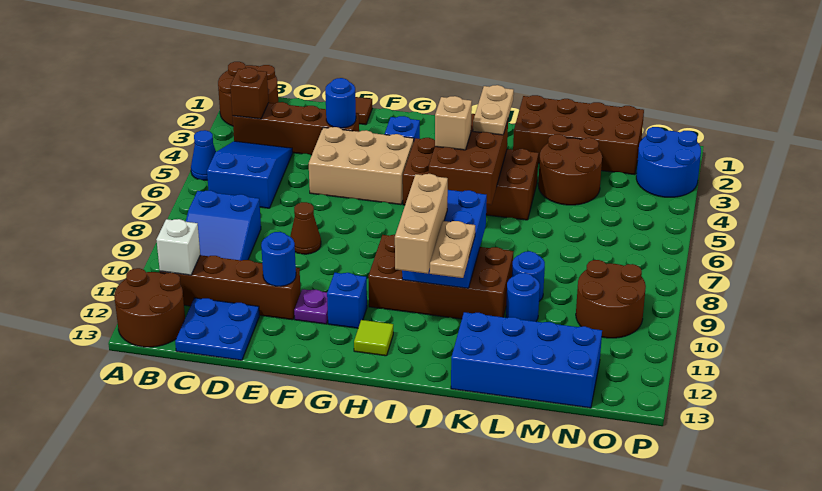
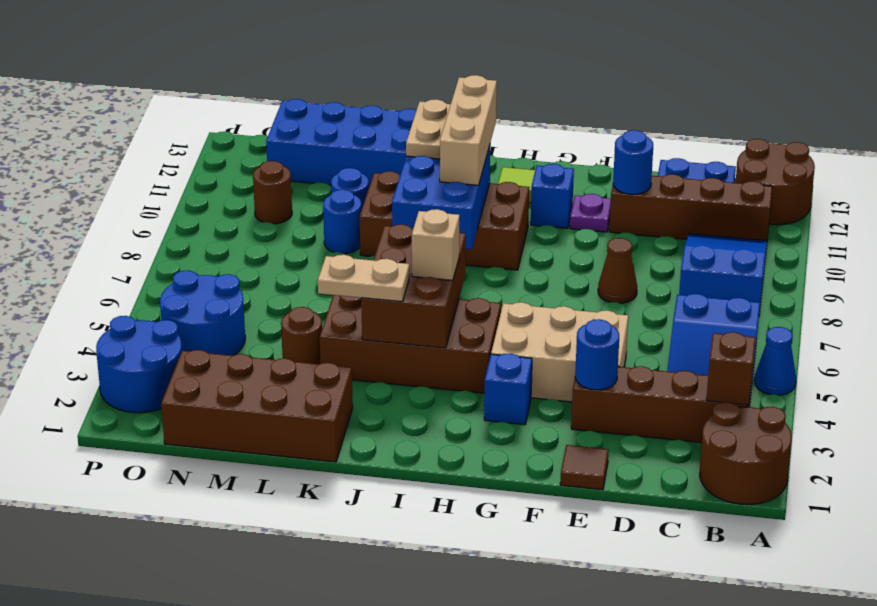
white brick B11 level 2 -> none
tan plate J3:J4 level 3 -> tan plate J4:K4 level 3
brown round brick L3:M4 level 1 -> brown round brick L4 level 1
none -> blue round brick N4:O5 level 1
brown round brick N9:O10 level 1 -> brown round brick N10 level 1

